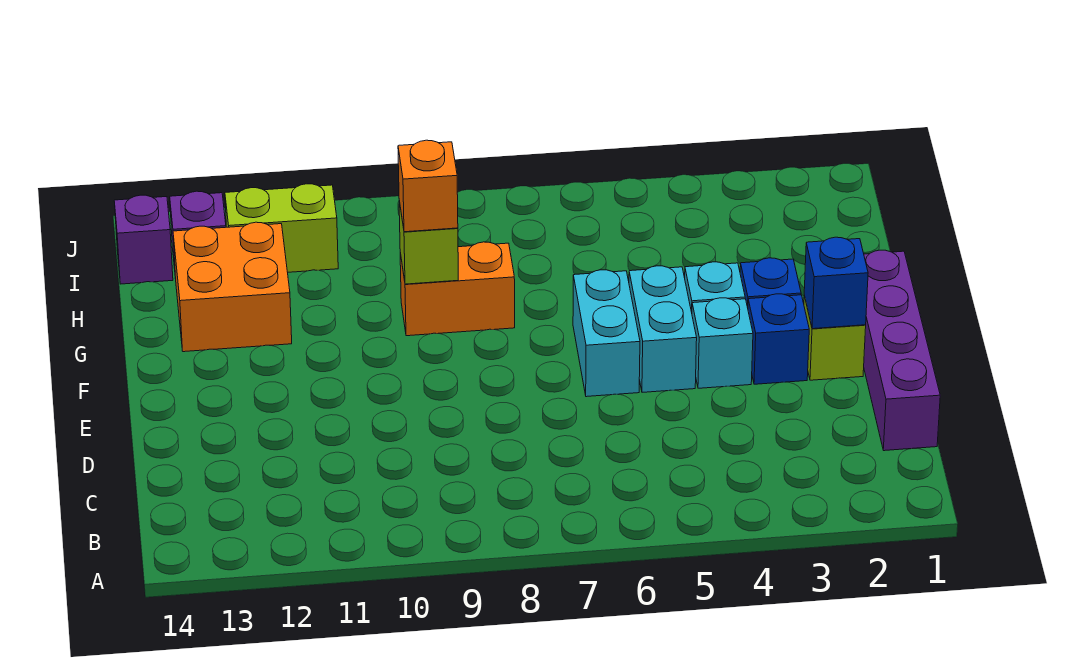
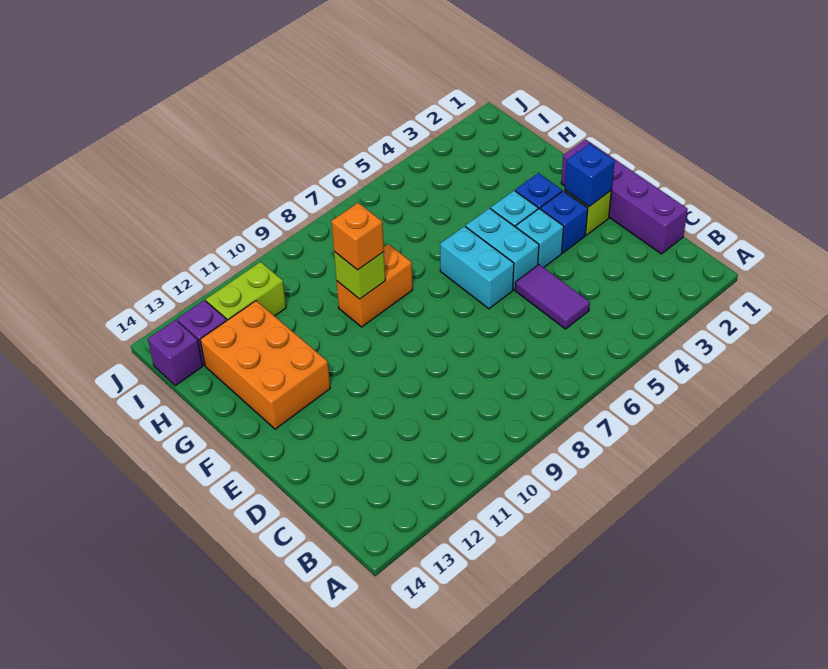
none -> purple tile C5:D5 level 1
orange brick G12:H13 level 1 -> orange brick F12:H13 level 1

